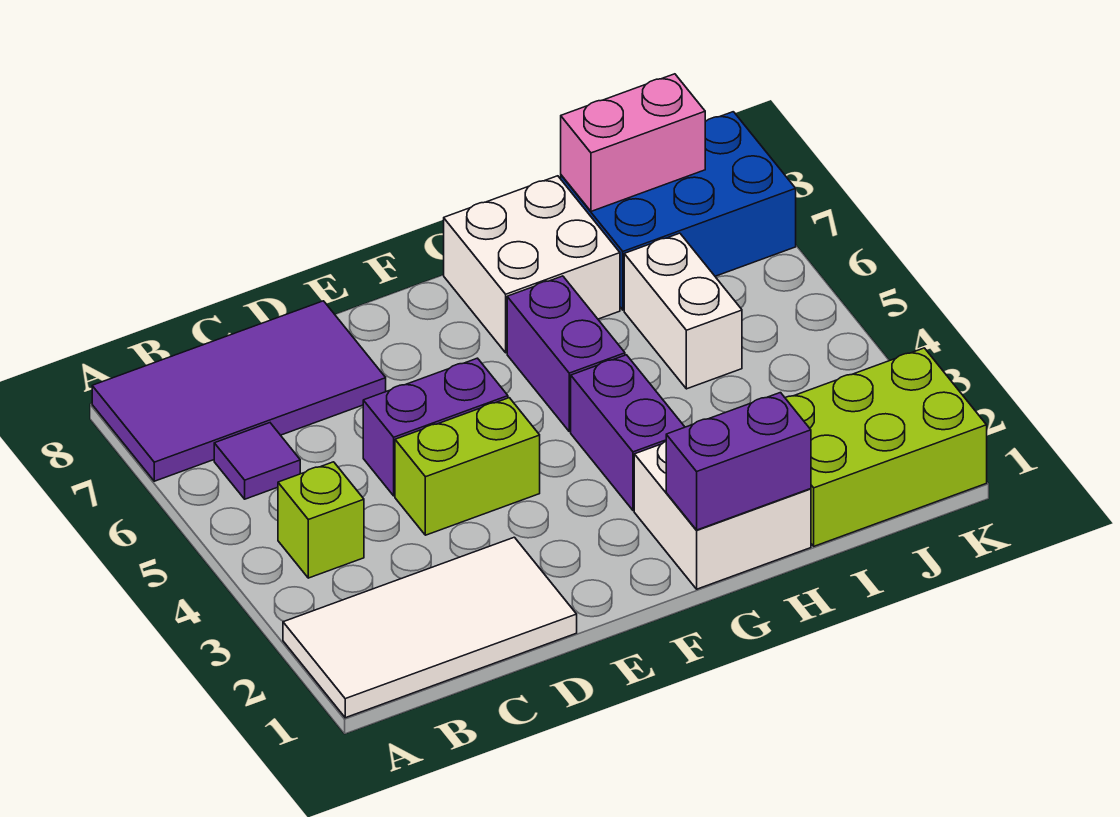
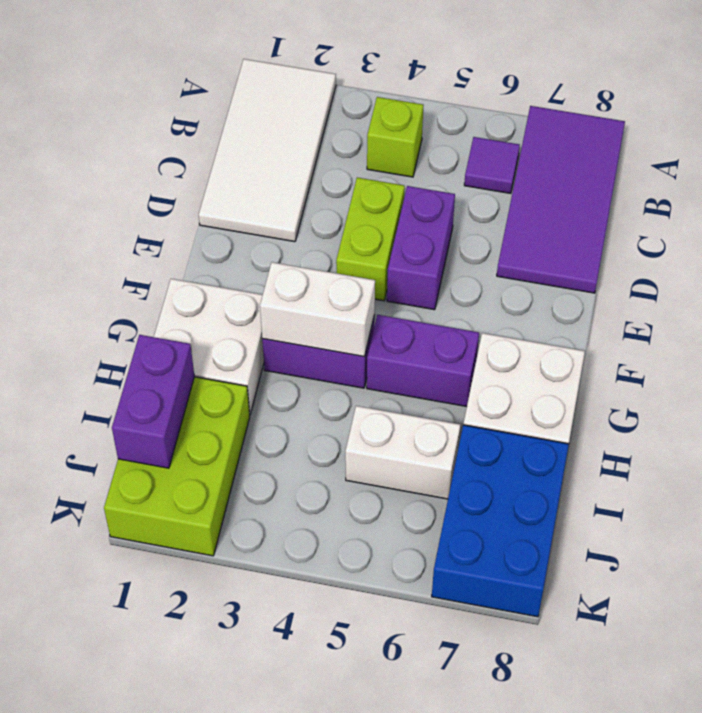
purple brick G1:H1 level 2 -> purple brick I1:J1 level 2
none -> white brick G3:G4 level 2
pink brick I8:J8 level 2 -> none

